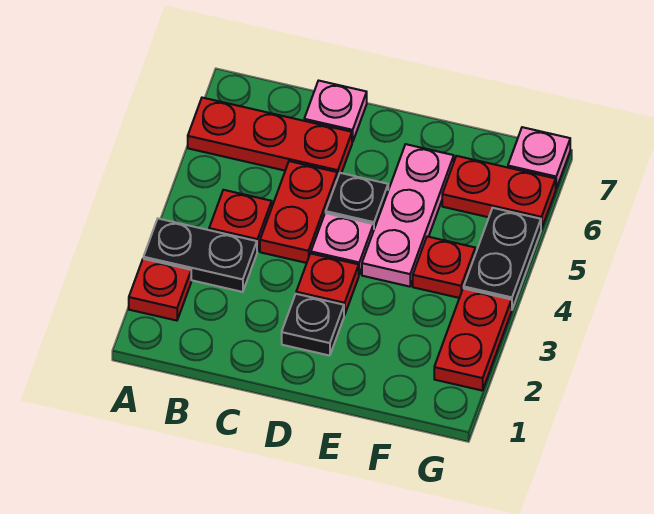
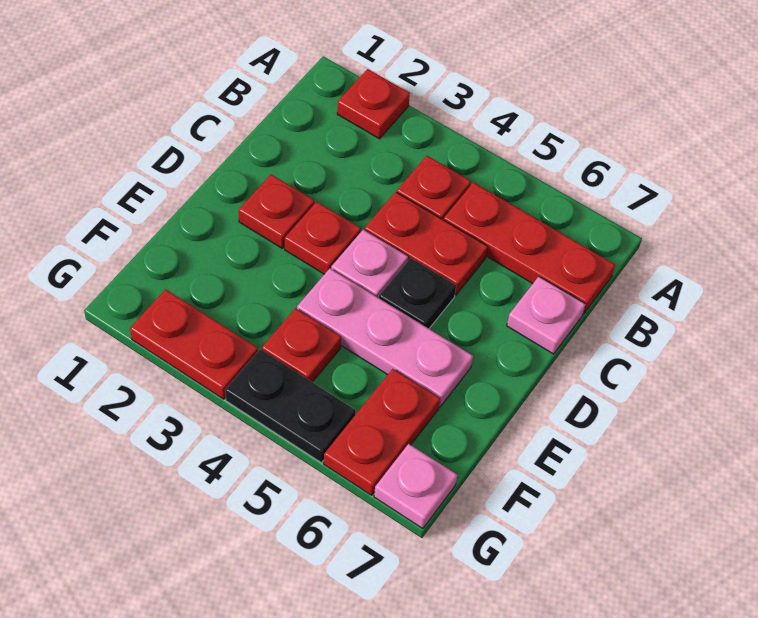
black plate A3:B3 level 1 -> none
red plate A6:C6 level 1 -> red plate B5:B7 level 1
black plate D2 level 1 -> red plate D2 level 1

